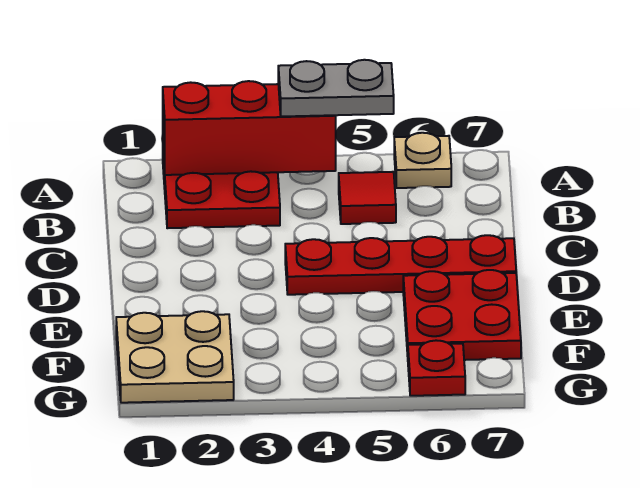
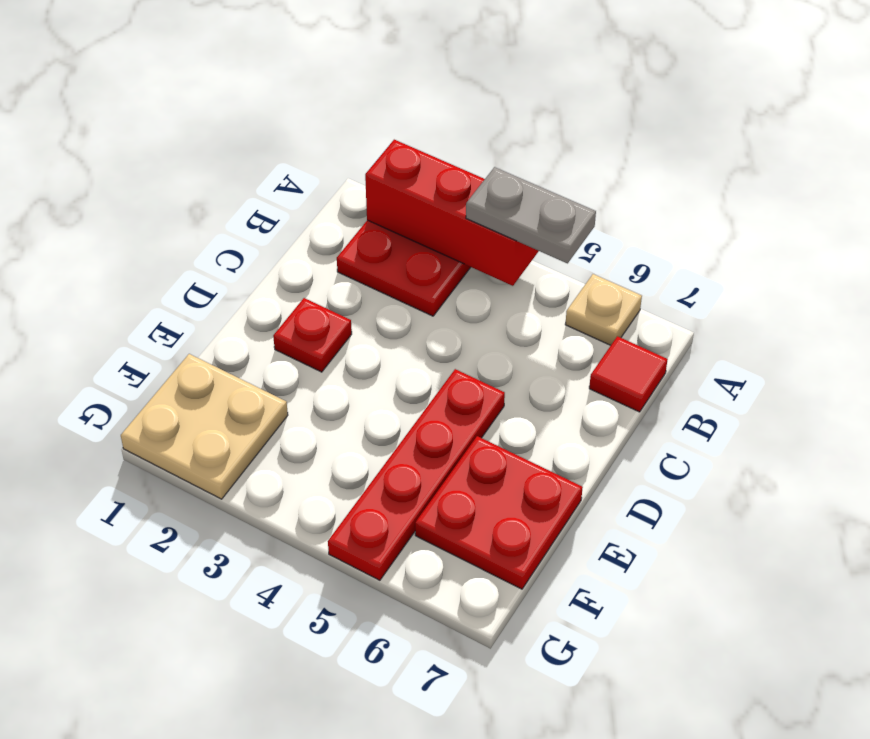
red tile B5 level 1 -> red tile B7 level 1
red plate D4:D7 level 1 -> red plate D5:G5 level 1
red plate G6 level 1 -> red plate D2 level 1

